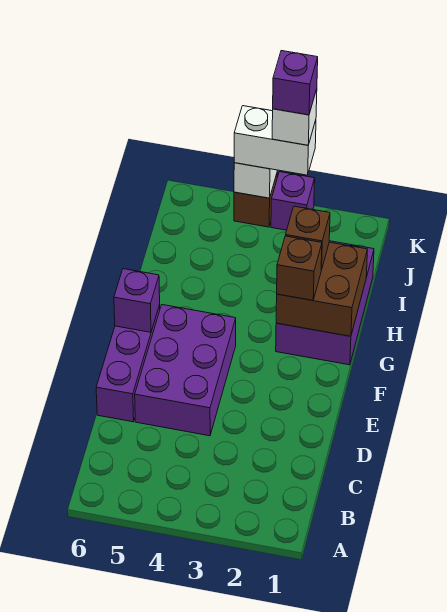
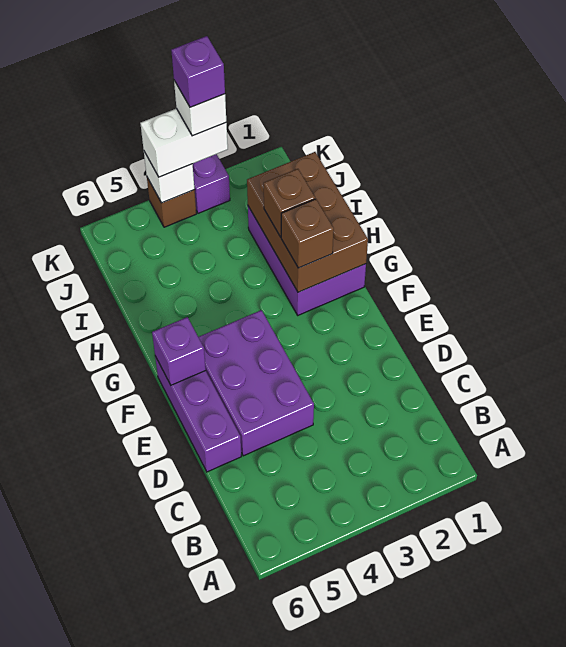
brown brick G1:H2 level 2 -> brown brick G1:I2 level 2

